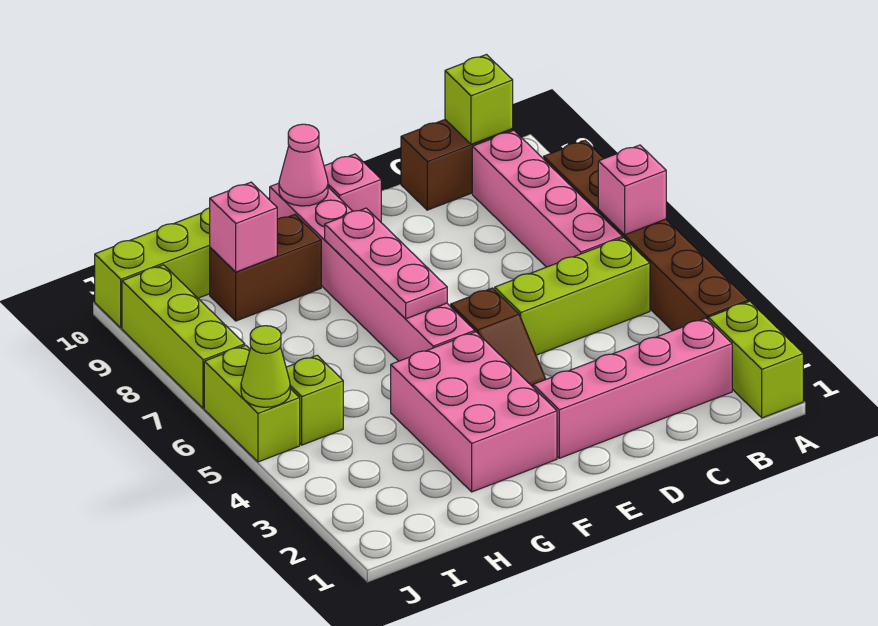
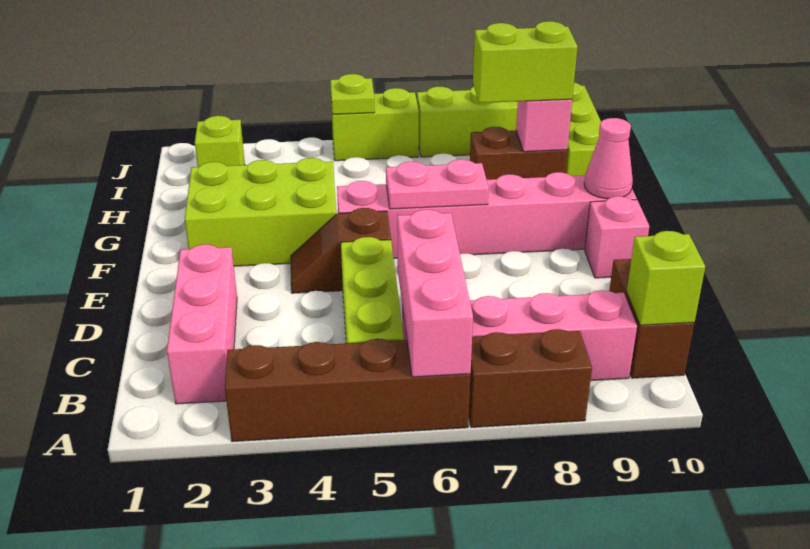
lime brick A1:A2 level 1 -> lime brick H8:H9 level 3
pink brick A6 level 2 -> pink brick A6:C6 level 2
pink brick B2:E2 level 1 -> pink brick B2:D2 level 1
pink brick F2:G4 level 1 -> lime brick F2:G4 level 1
pink plate F6:F8 level 2 -> pink plate F6:F7 level 2
brown brick G9:H9 level 1 -> brown brick H8:H9 level 1
lime brick I5 level 1 -> lime brick I2 level 1
lime cone J5 level 2 -> lime plate J5 level 2

